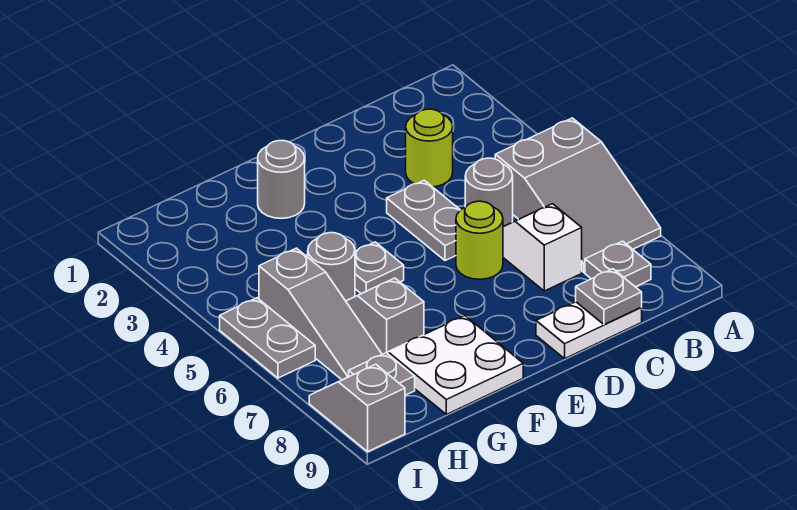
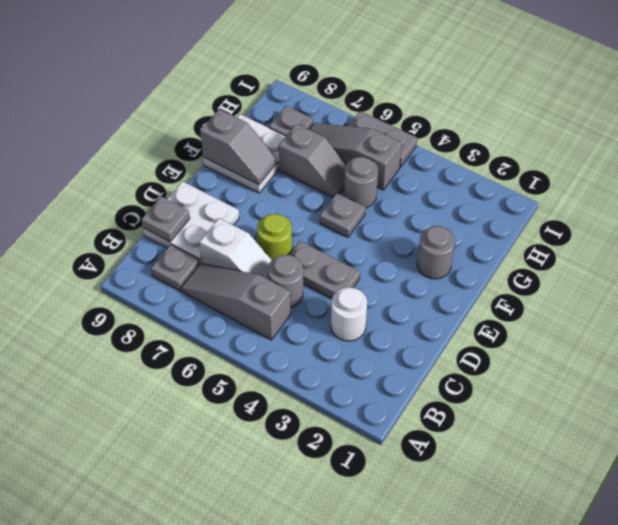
grey slope A5:B7 level 1 top 5 -> grey slope B5:B7 level 1 top 5
lime round brick C3 level 1 -> white round brick C3 level 1
white plate C9:D9 level 1 -> white plate C8:D9 level 1
grey slope I8:I9 level 1 top 9 -> grey slope F8:F9 level 2 top 9

